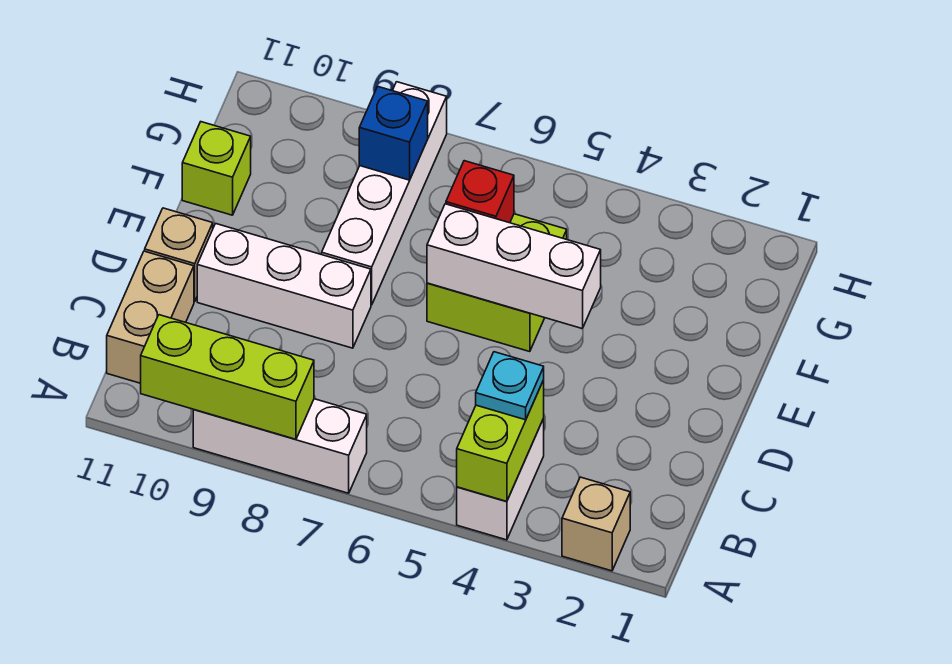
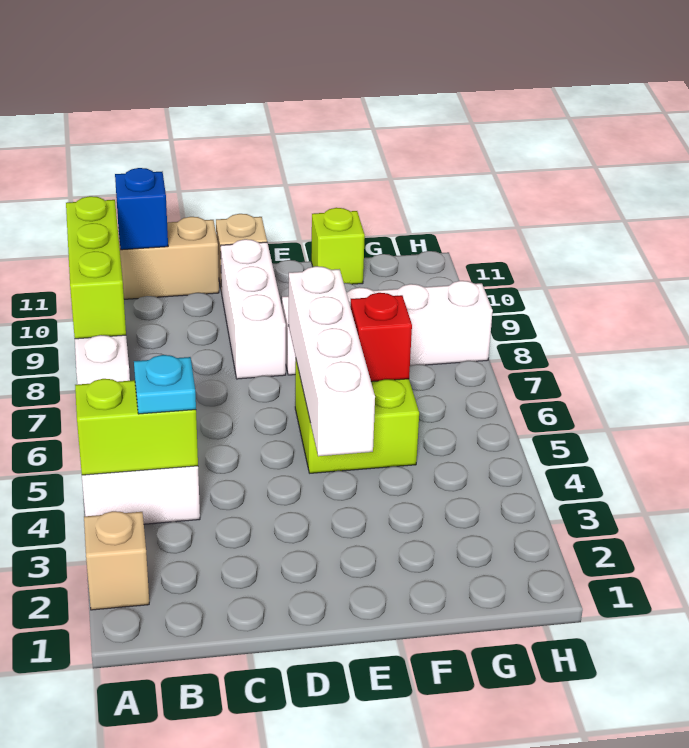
white brick E4:E6 level 2 -> white brick E4:E7 level 2
blue brick G8 level 2 -> blue brick B11 level 2

